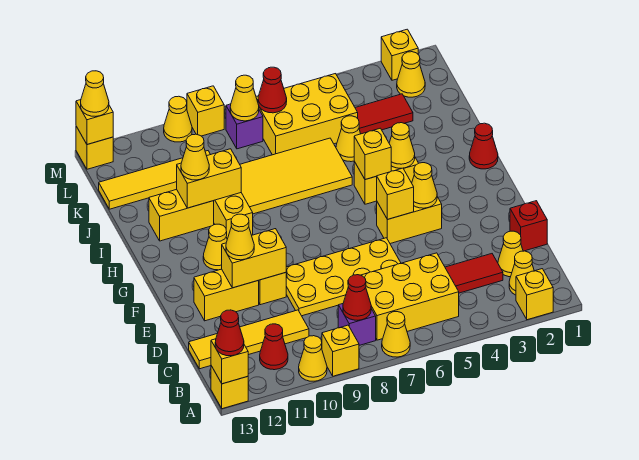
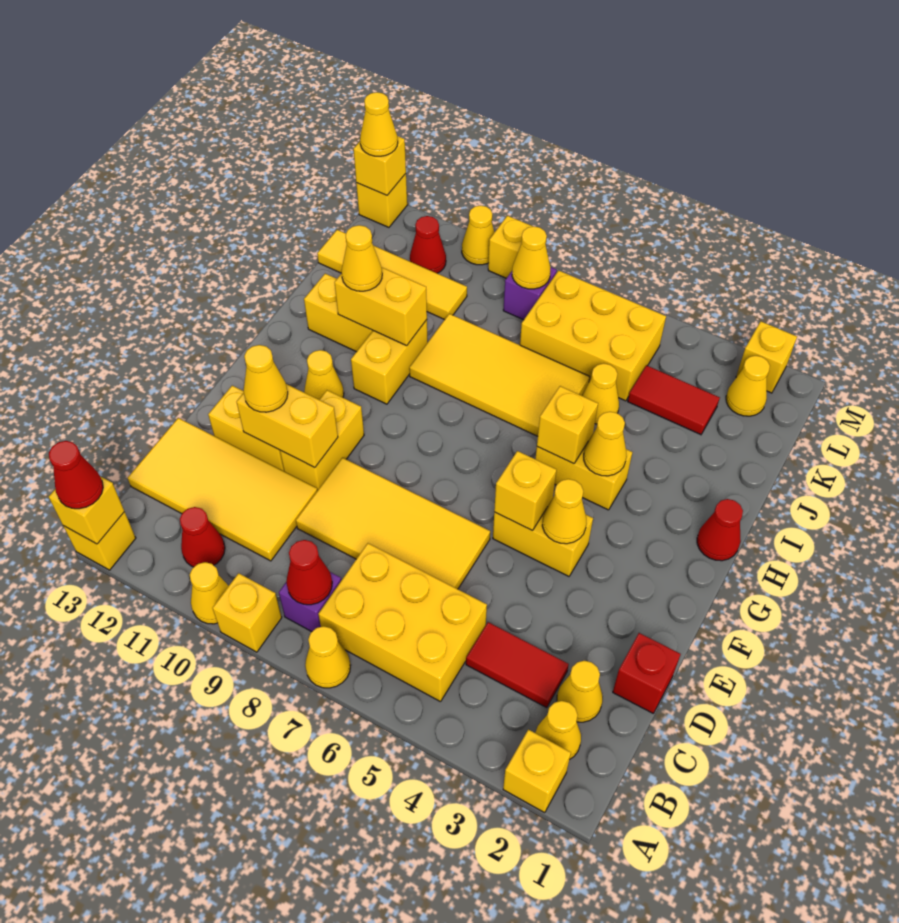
yellow tile C10:C13 level 1 -> yellow tile C10:D13 level 1
yellow plate D6:E9 level 1 -> yellow tile D6:E9 level 1
red cone L7 level 2 -> red cone L11 level 1

